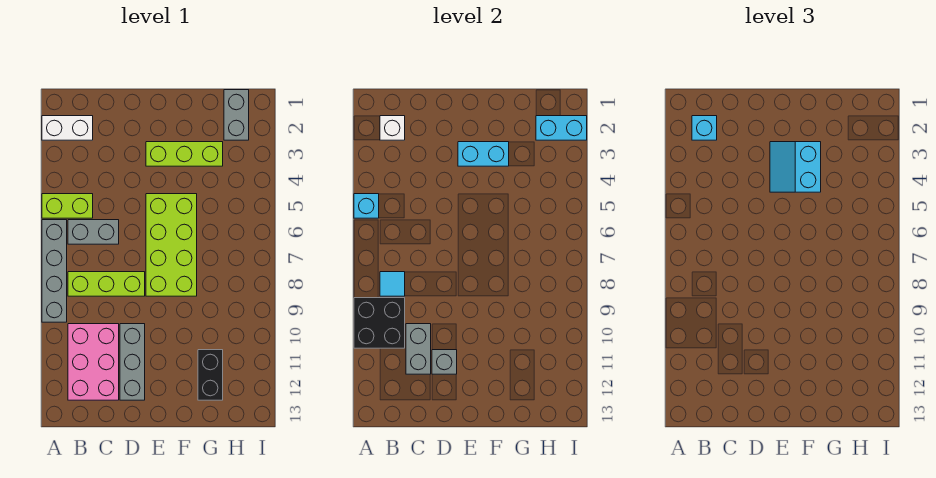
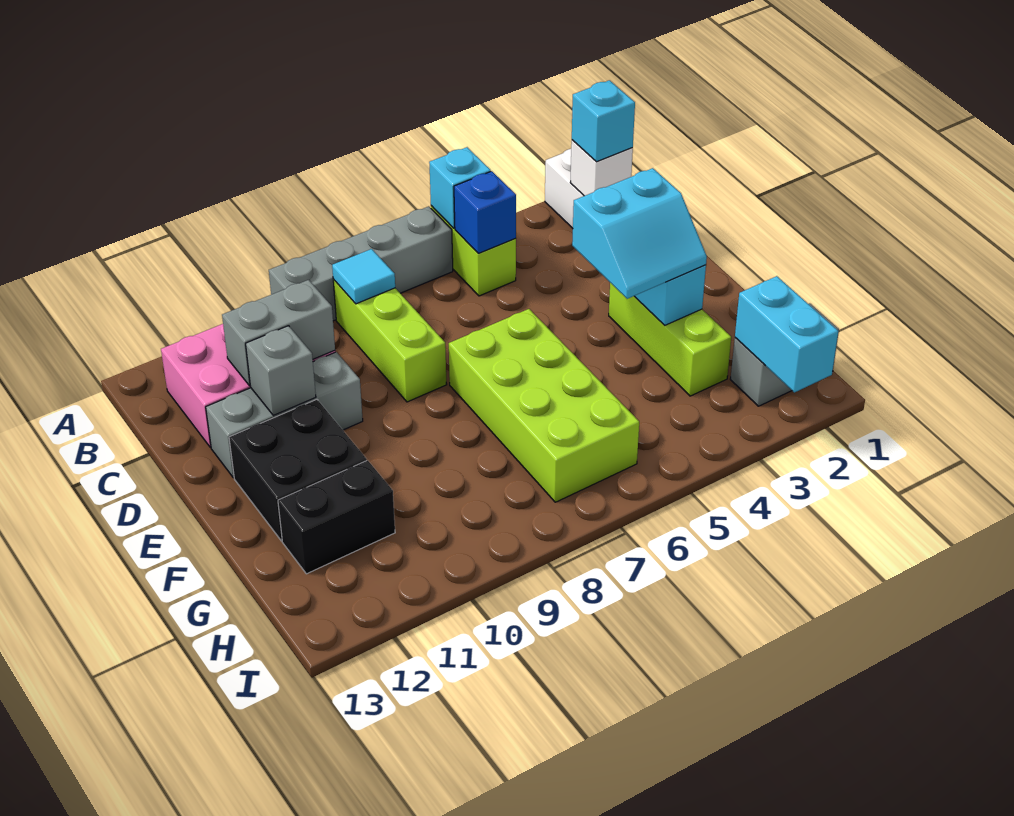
black brick A9:B10 level 2 -> black brick E11:F12 level 1
none -> blue brick B5 level 2
grey brick B6:C6 level 1 -> none
cyan slope E3:F4 level 3 top F -> cyan slope E3:F4 level 3 top E
lime brick E5:F8 level 1 -> lime brick E6:H7 level 1

